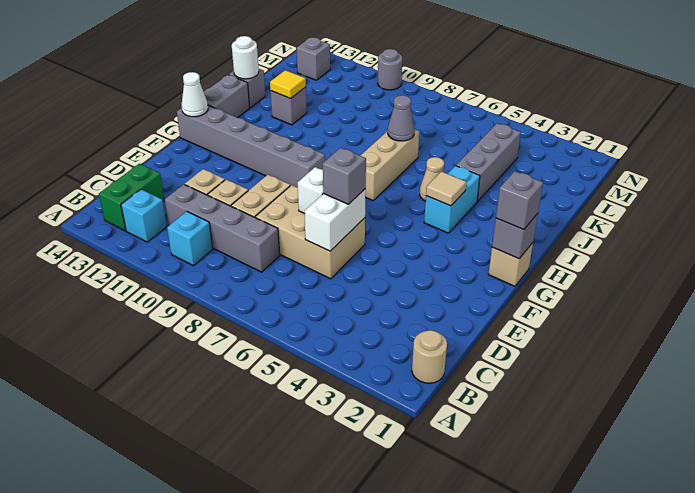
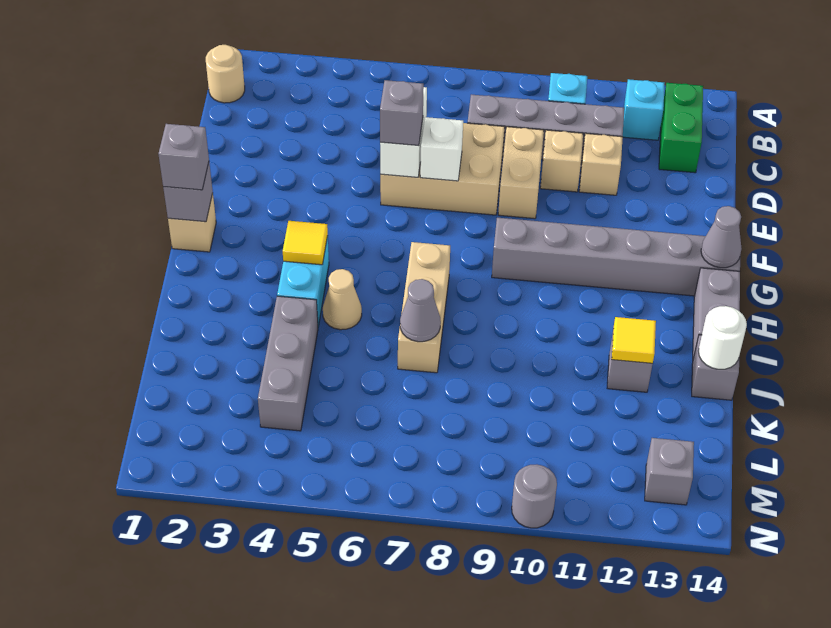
white cone G14 level 2 -> grey cone G14 level 2
tan tile H4 level 2 -> yellow tile H4 level 2

